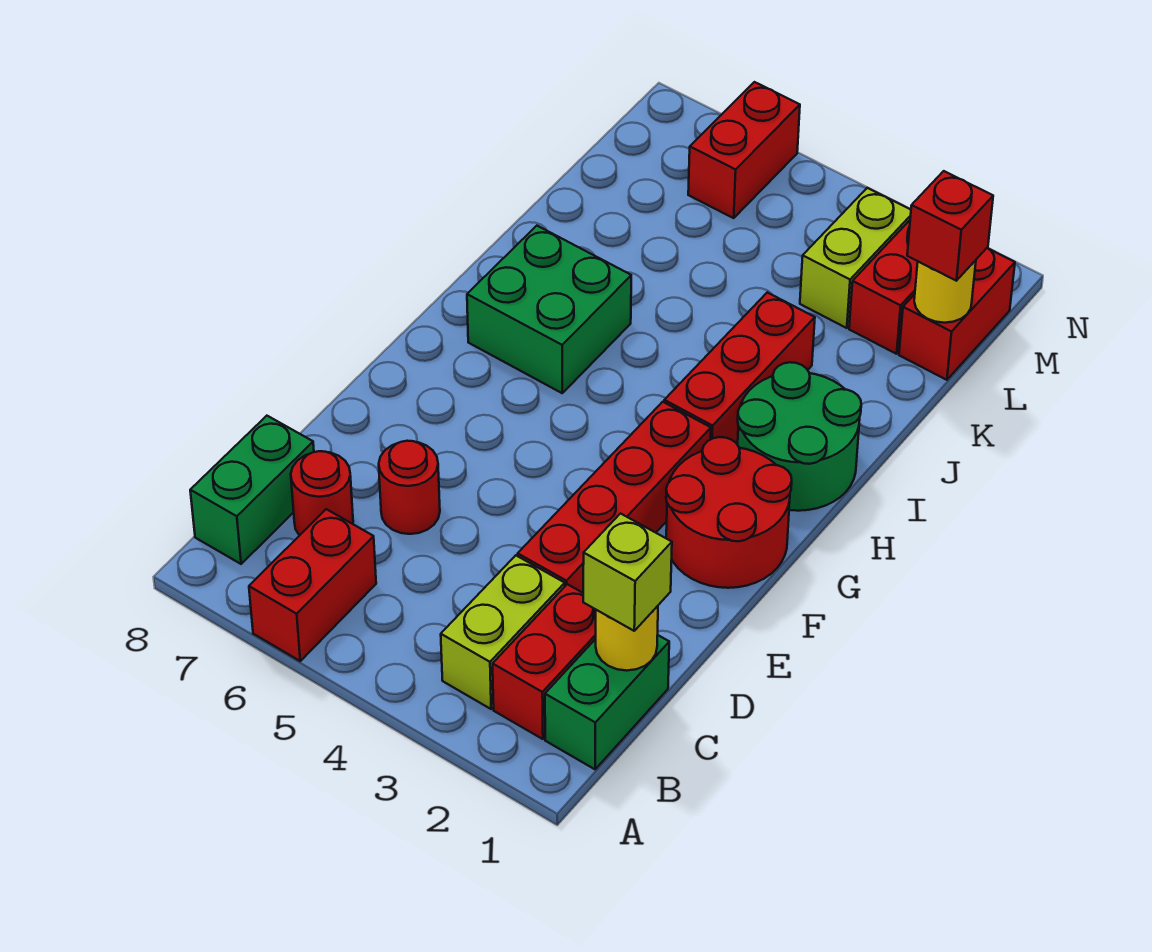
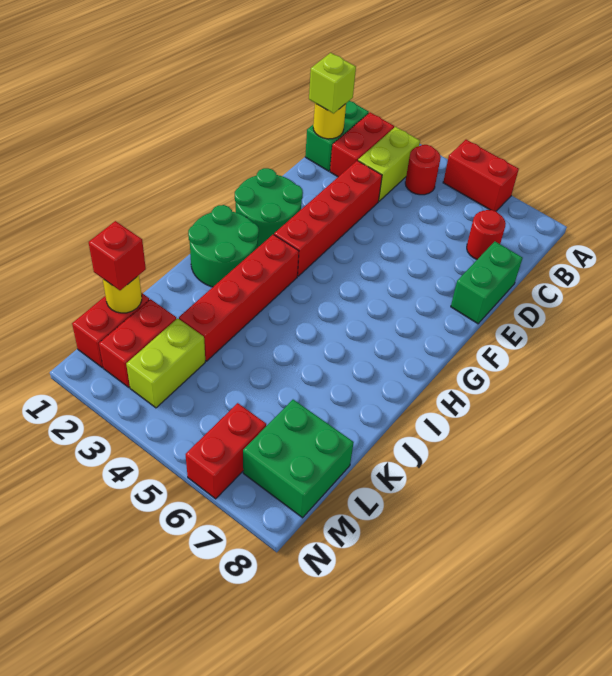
red brick A6:B6 level 1 -> red brick A5:A6 level 1
green brick B8:C8 level 1 -> green brick D8:E8 level 1
red round brick D6 level 1 -> red round brick B4 level 1
red round brick F1:G2 level 1 -> green round brick F1:G2 level 1
red brick H3:J3 level 1 -> red brick H3:K3 level 1
green brick H6:I7 level 1 -> green brick L7:M8 level 1

